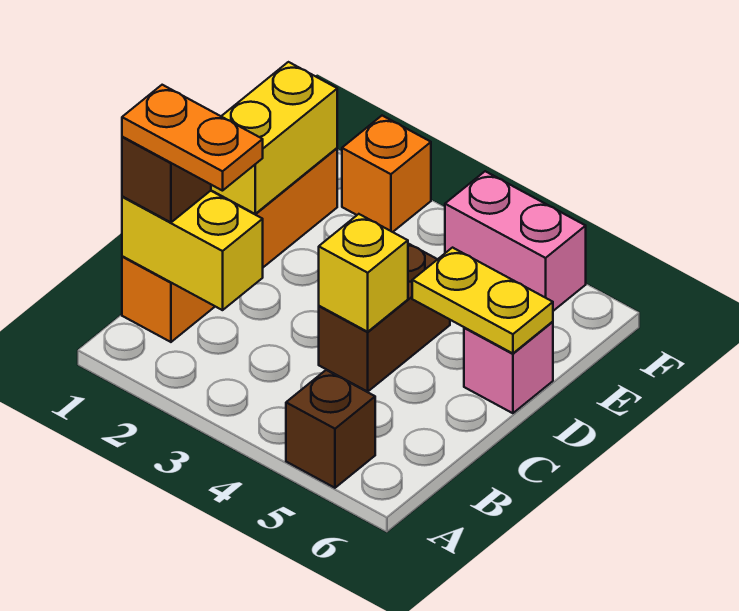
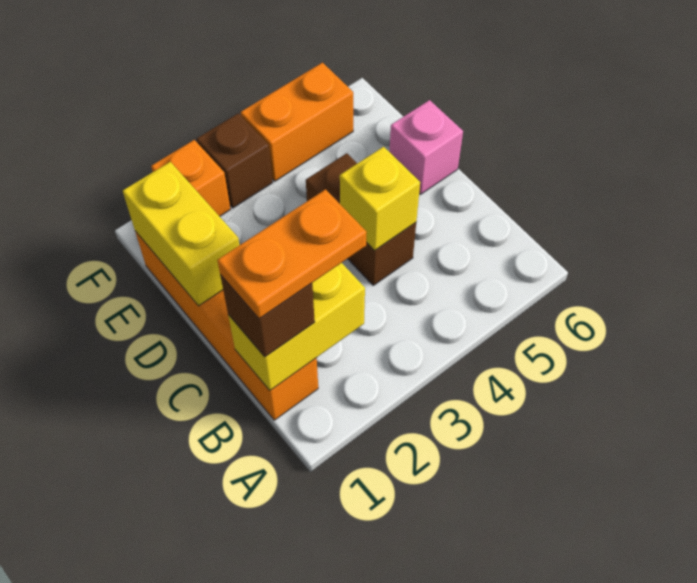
brown brick A5 level 1 -> brown brick F3 level 1
yellow plate D5:D6 level 2 -> none
pink brick F4:F5 level 1 -> orange brick F4:F5 level 1

